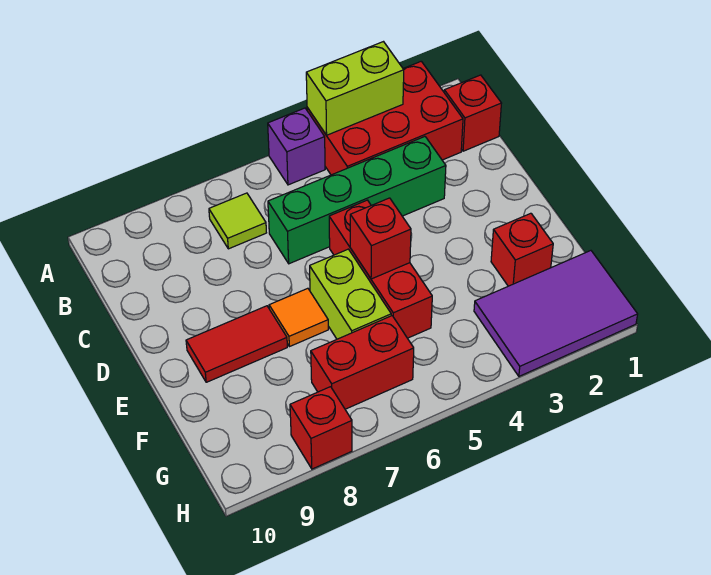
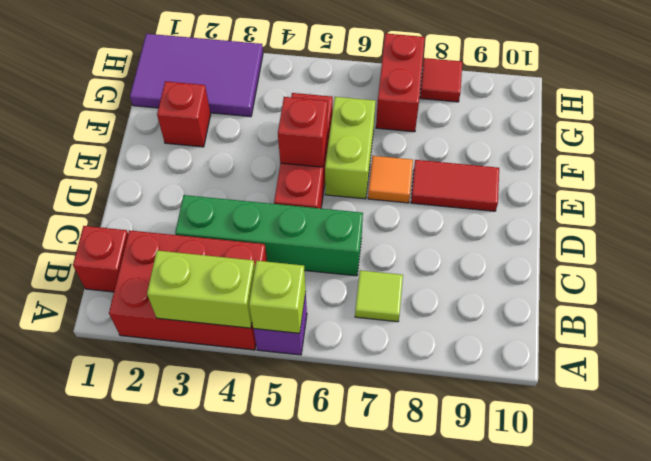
none -> lime brick A5 level 2
red brick G6:G7 level 1 -> red brick G7:H7 level 1
red brick H8 level 1 -> red tile H8 level 1

